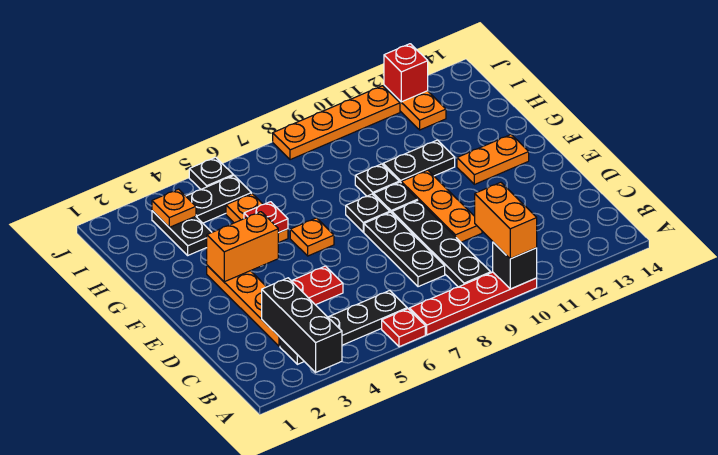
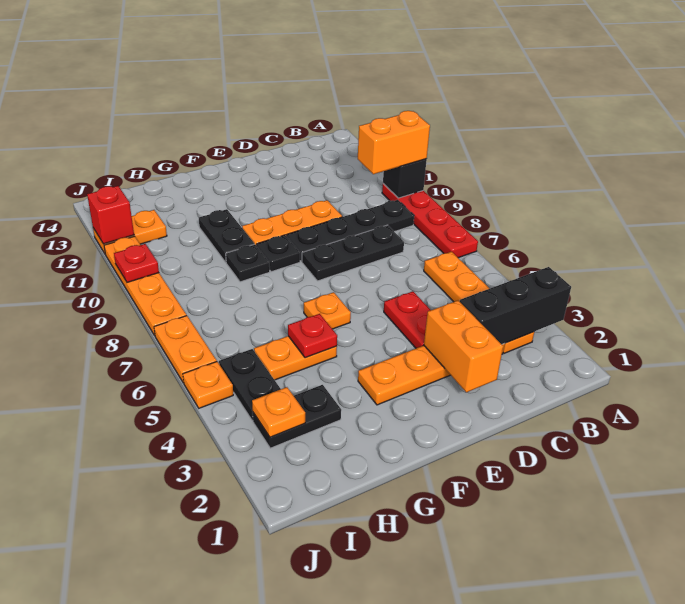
red plate A6 level 1 -> red plate J10 level 2
black plate B3:B6 level 1 -> orange plate B3:B6 level 1
orange brick F3:F4 level 2 -> orange brick D2:D3 level 2
black plate F8 level 1 -> none
orange plate F12:F13 level 1 -> orange plate J6:J7 level 1
black plate J5 level 1 -> orange plate J5 level 1

